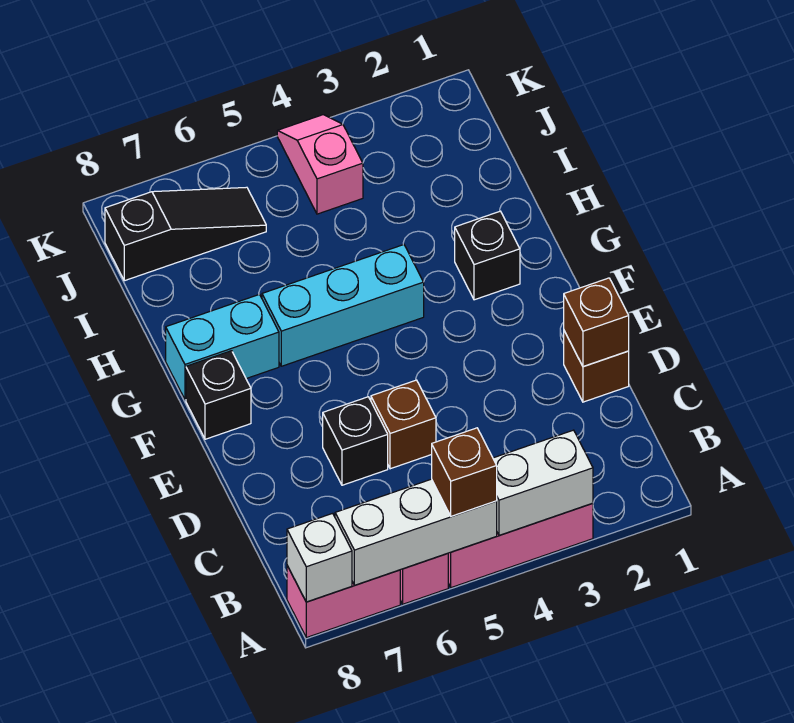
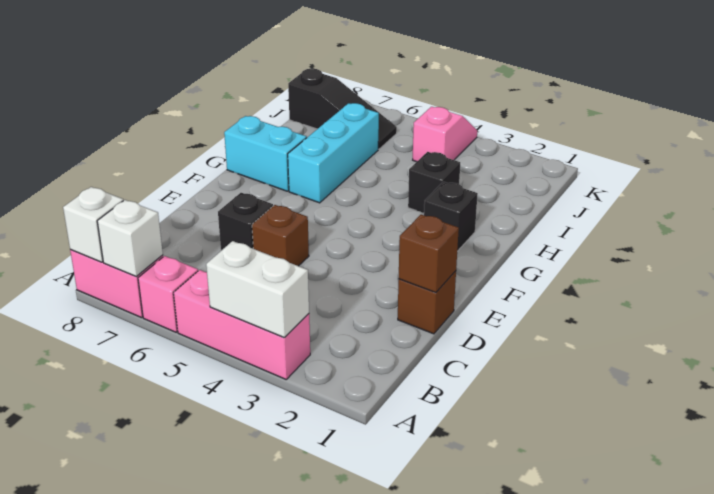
white brick A5:A7 level 2 -> white brick A7 level 2
brown brick A5 level 3 -> none
black brick F8 level 1 -> black brick H3 level 1
cyan brick G4:G6 level 1 -> cyan brick G6:I6 level 1

